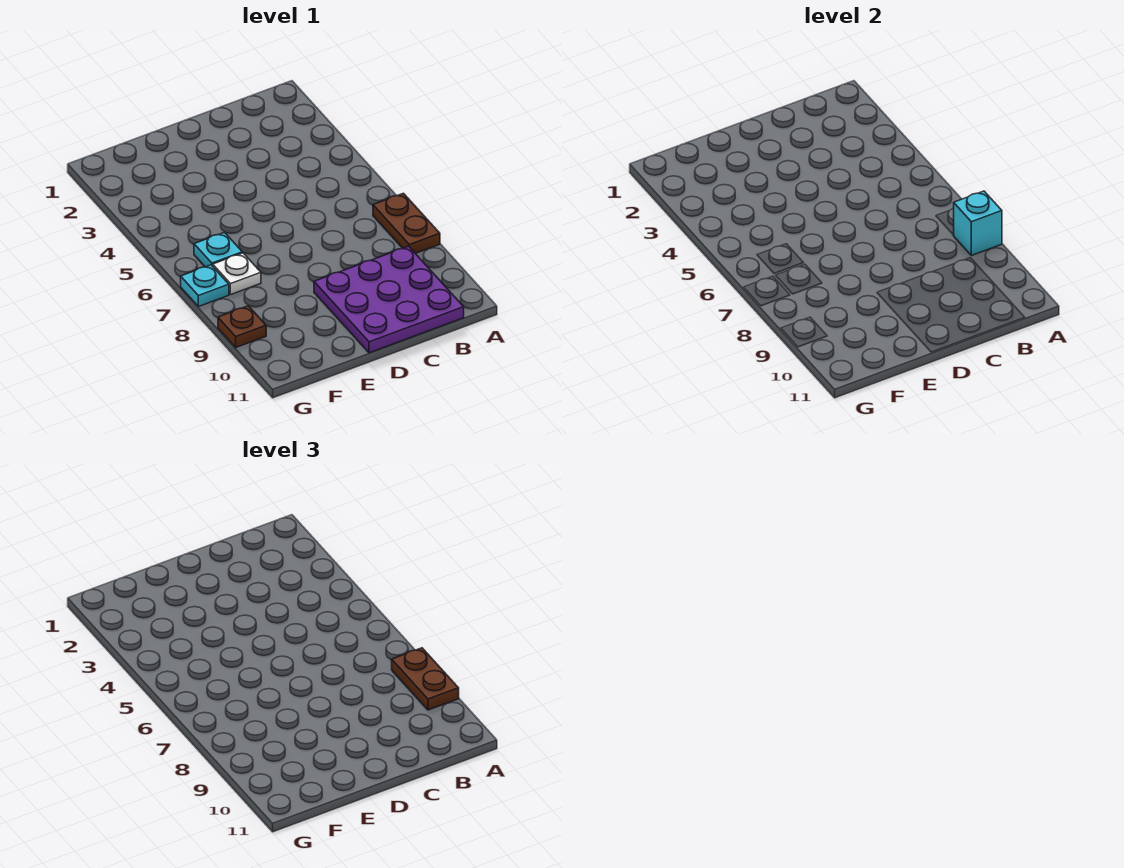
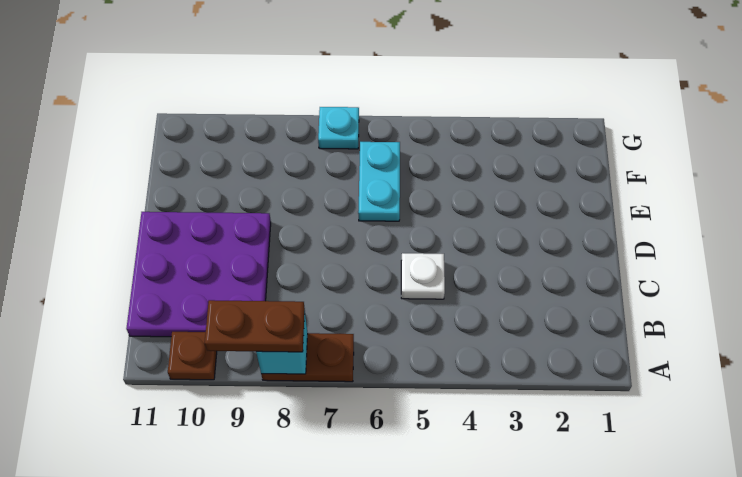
cyan plate F6 level 1 -> cyan plate E6:F6 level 1
white plate F7 level 1 -> white plate C5 level 1
brown plate G9 level 1 -> brown plate A10 level 1

